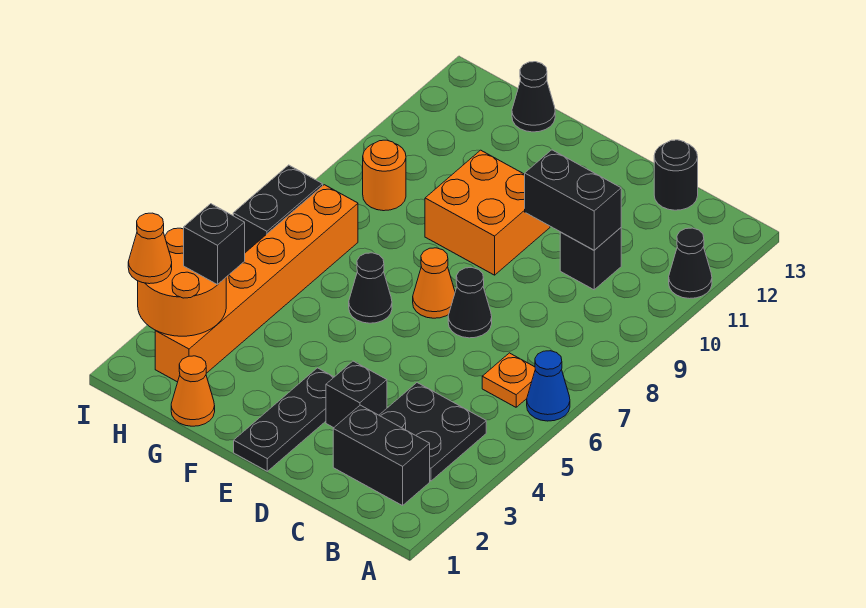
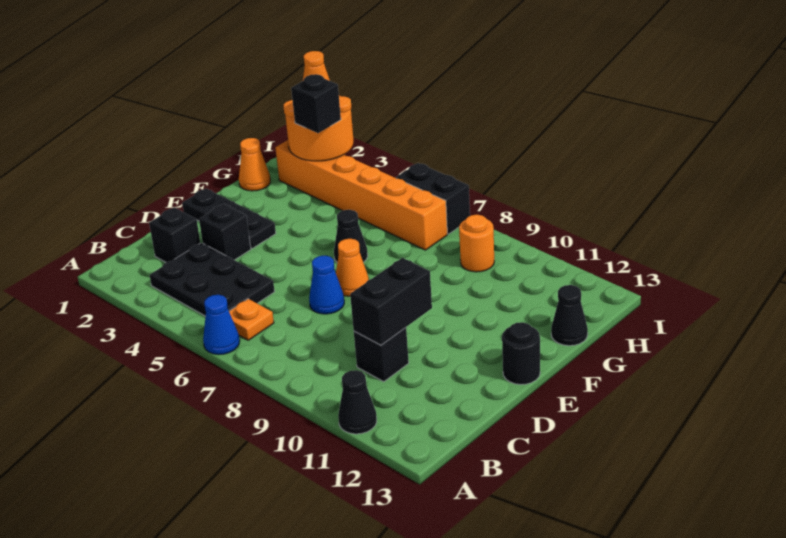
black brick B2:C2 level 1 -> black brick C2 level 1
black plate B3:C4 level 1 -> black plate B3:C5 level 1
black round brick C13 level 1 -> black round brick E13 level 1
black cone D7 level 1 -> blue cone D7 level 1
orange brick E9:F10 level 1 -> none

